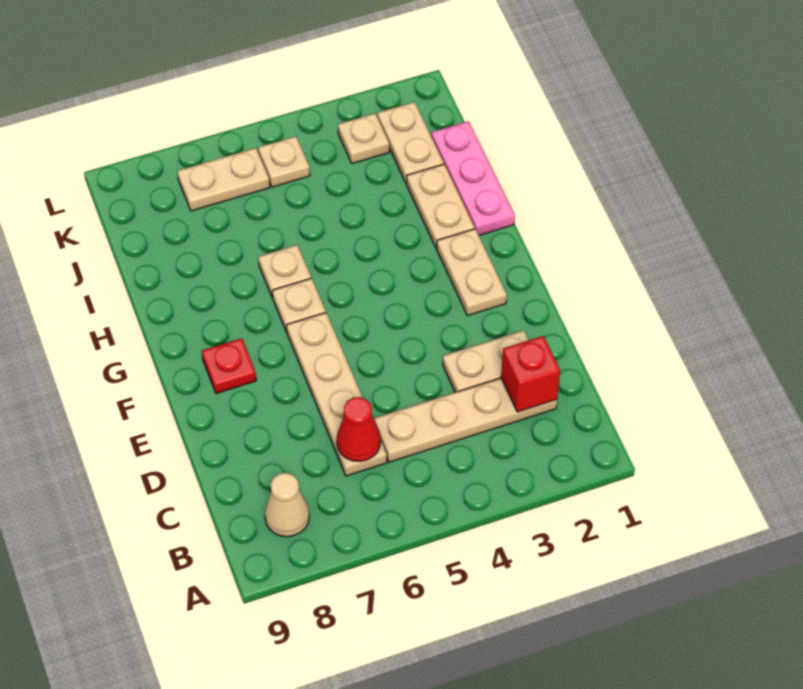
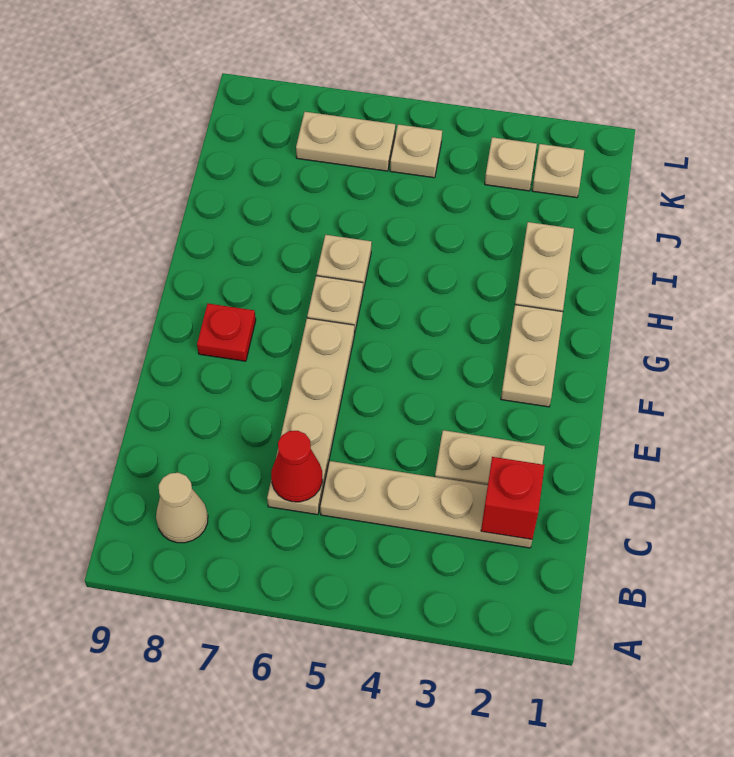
pink plate H1:J1 level 1 -> none
tan plate J2:K2 level 1 -> tan plate K2 level 1

